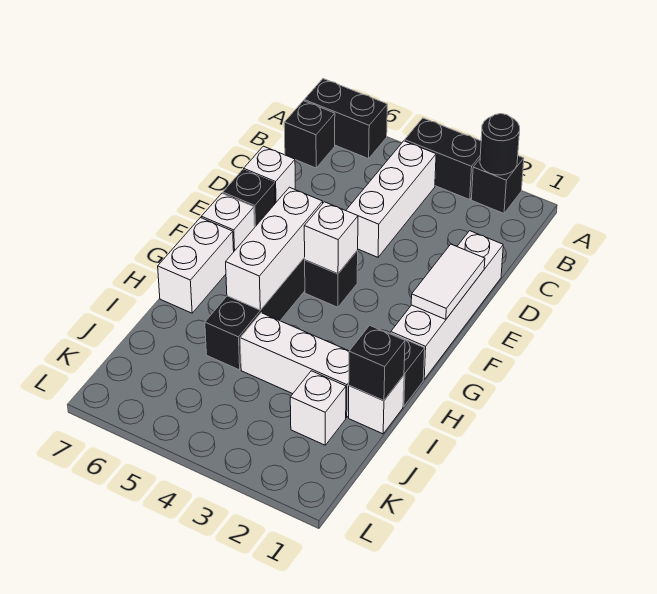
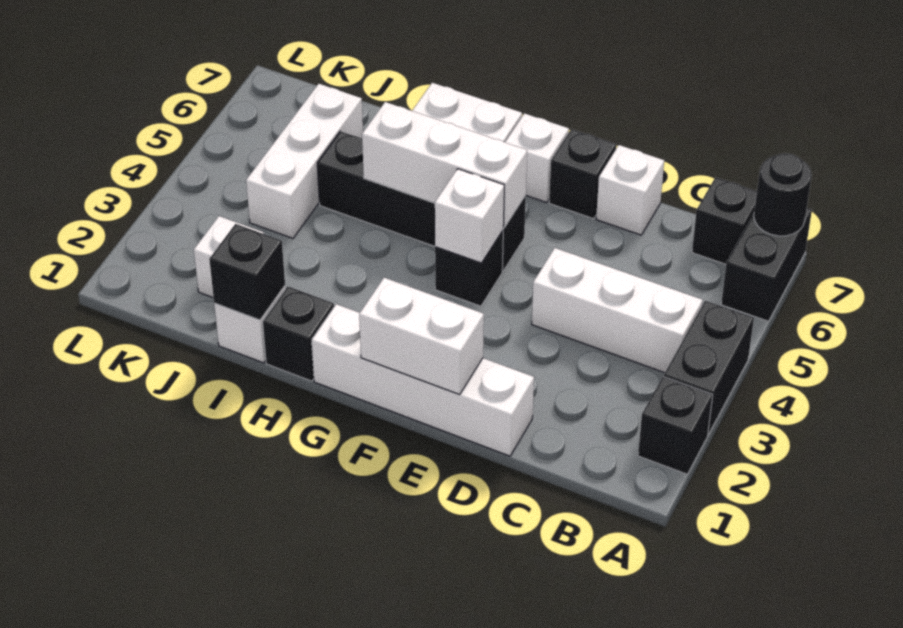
black round brick A2 level 2 -> black round brick A7 level 2
white tile E1:F1 level 2 -> white brick E1:F1 level 2
white brick I2:I4 level 1 -> white brick J4:J6 level 1

